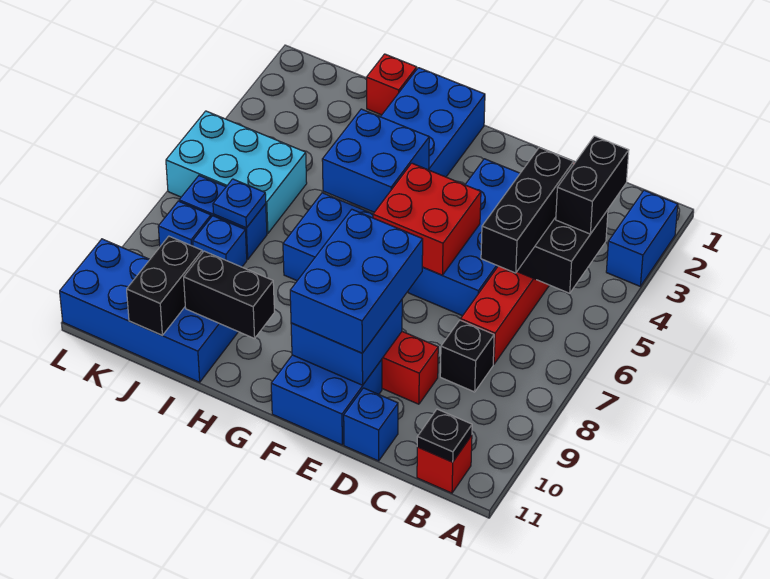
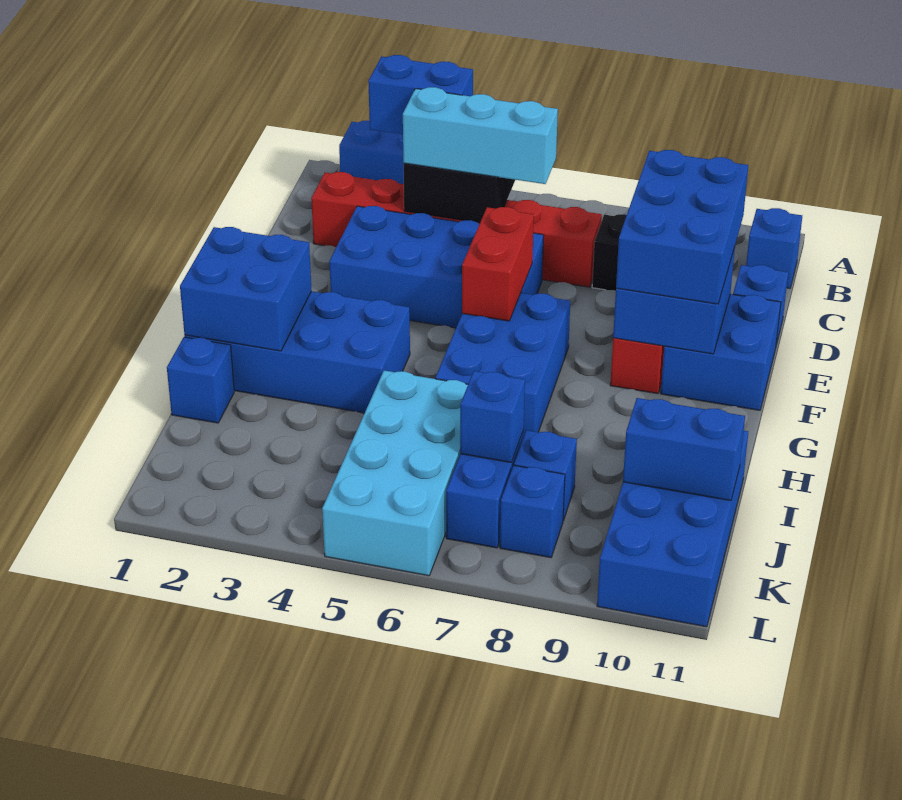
black brick B3:B4 level 3 -> blue brick B3:B4 level 3
red brick B11 level 1 -> blue brick B11 level 1
black plate B11 level 2 -> none
black brick C4:C6 level 3 -> cyan brick C4:C6 level 3
red brick E5:F6 level 2 -> red brick E6:F6 level 2
blue brick E8:F10 level 3 -> blue brick D9:F10 level 3
blue brick G4:H5 level 2 -> blue brick G1:H2 level 2
black brick H10:I10 level 2 -> none
red brick I1 level 1 -> blue brick I1 level 1
cyan brick J5:L6 level 1 -> cyan brick I5:L6 level 1
blue plate J7 level 2 -> blue brick J7 level 2
black brick J10:J11 level 2 -> blue brick J10:J11 level 2

